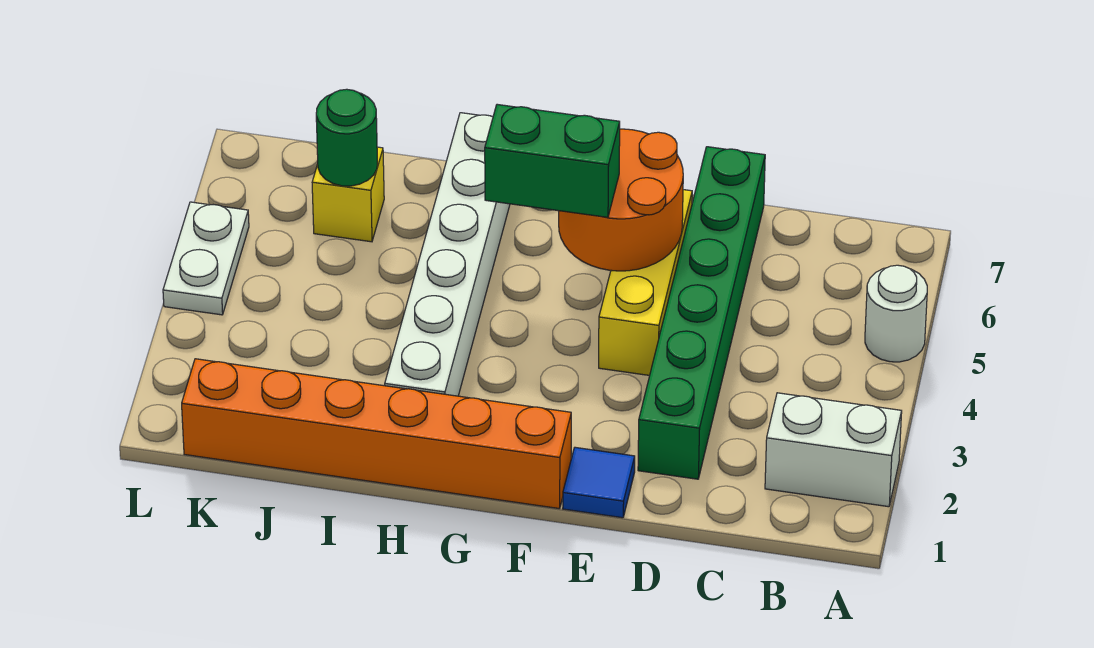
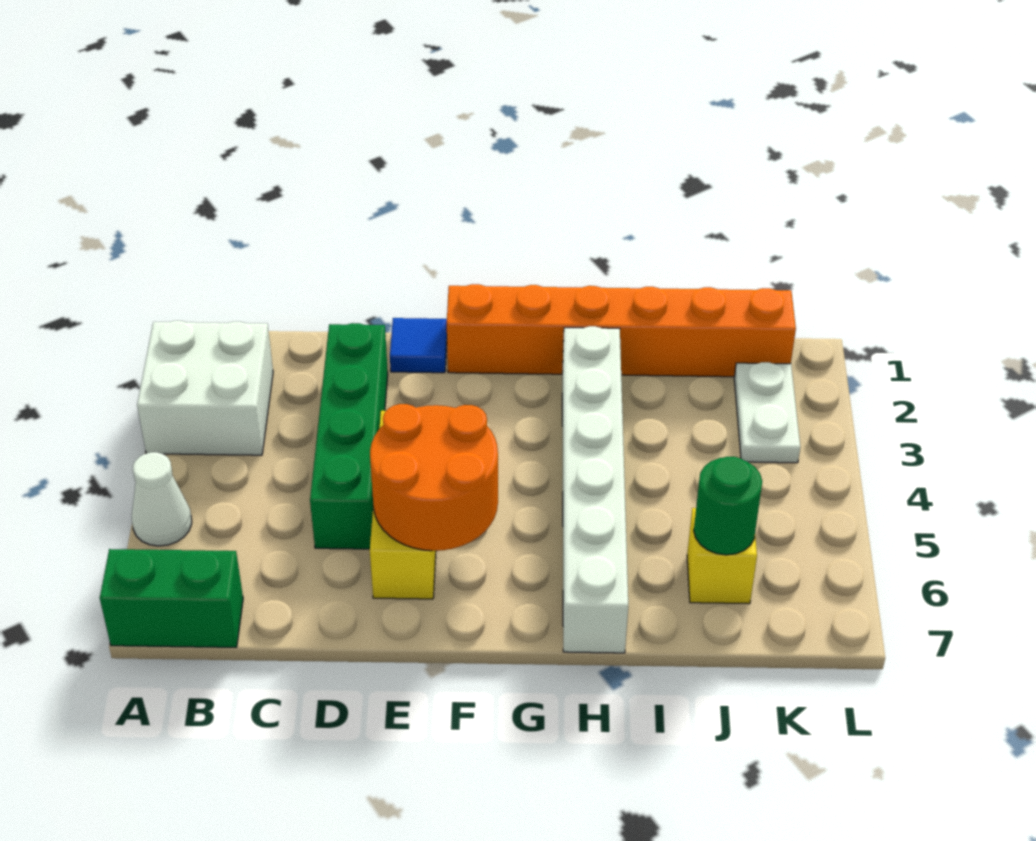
white brick A2:B2 level 1 -> white brick A2:B3 level 1
white round brick A5 level 1 -> white cone A5 level 1
green brick D2:D7 level 1 -> green brick D2:D5 level 1
green brick F5:G5 level 3 -> green brick A7:B7 level 1
white plate L4:L5 level 1 -> white plate K2:K3 level 1

